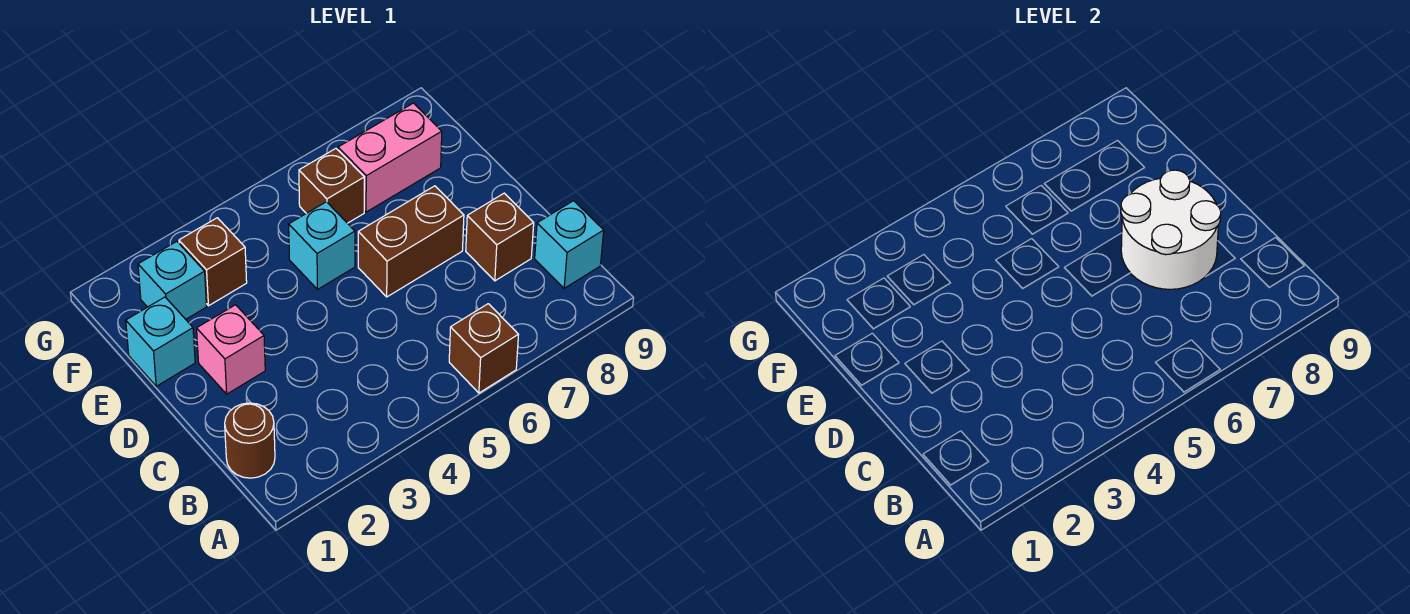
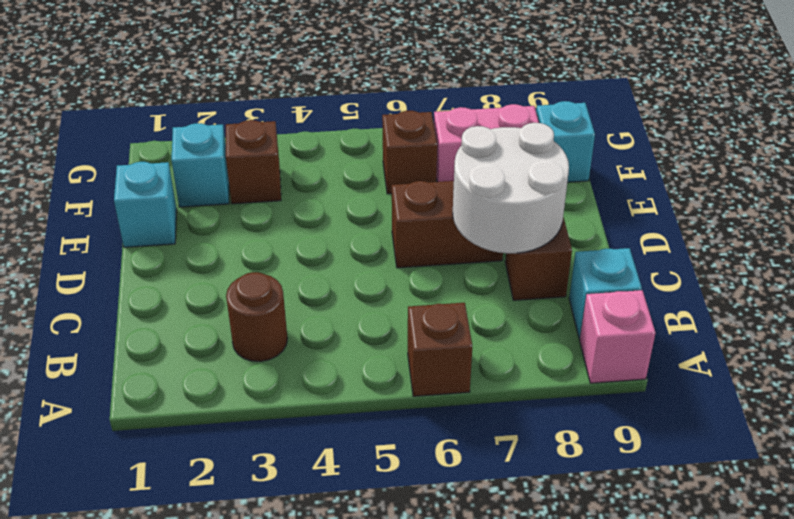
brown round brick B1 level 1 -> brown round brick B3 level 1
pink brick D2 level 1 -> pink brick A9 level 1
cyan brick E5 level 1 -> cyan brick F9 level 1

